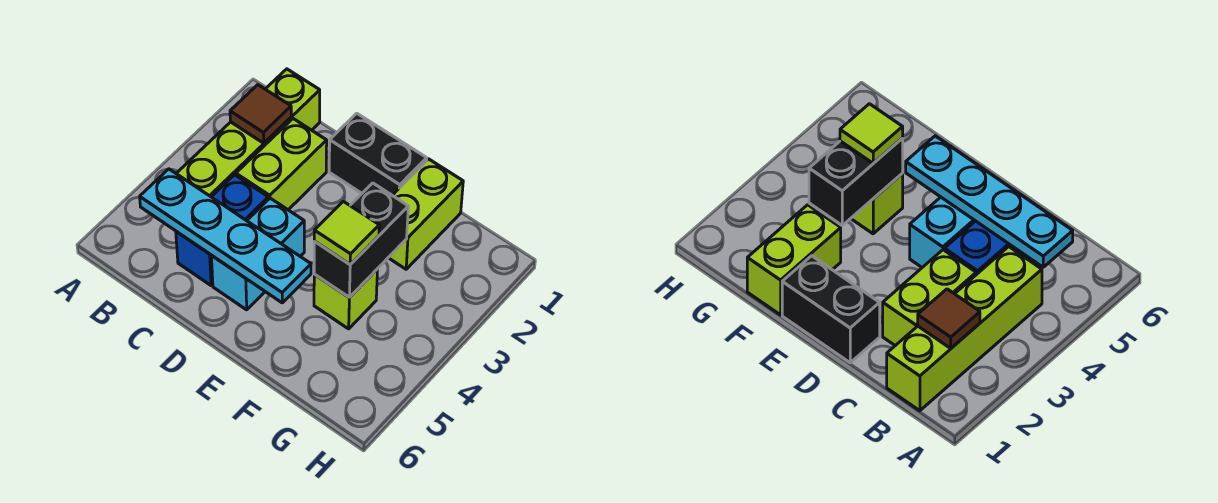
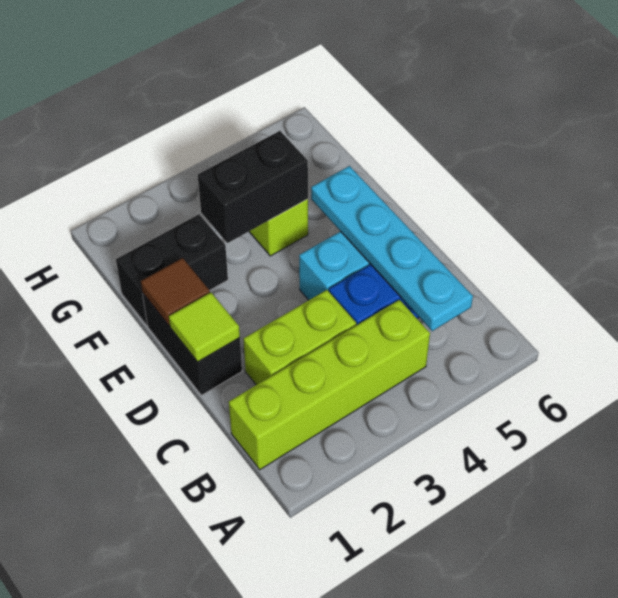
brown tile B2 level 2 -> brown tile E1 level 2
lime brick F1:F2 level 1 -> black brick F1:F2 level 1
lime tile F4 level 3 -> lime tile D1 level 2

